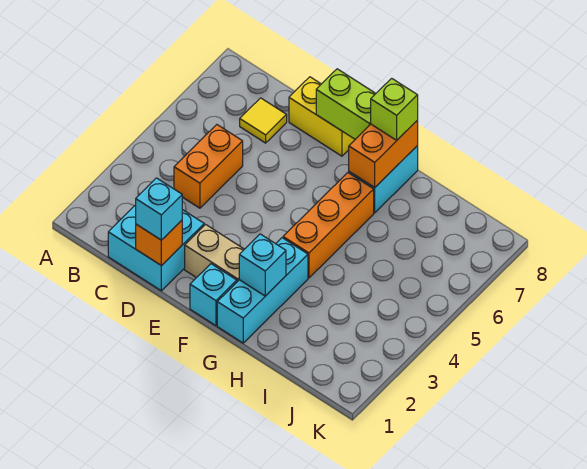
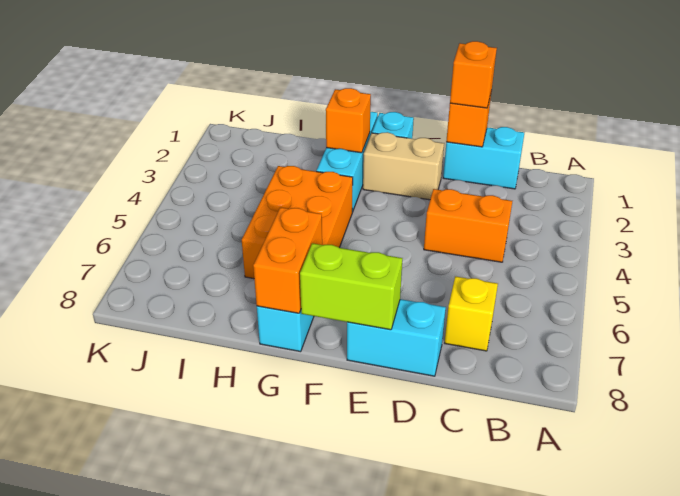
cyan brick C1:D2 level 1 -> cyan brick C1:D1 level 1
orange brick C4:C5 level 1 -> orange brick C4:D4 level 1
yellow tile C7 level 1 -> yellow brick C7 level 1
cyan brick D1 level 3 -> orange brick D1 level 3
yellow brick D8:E8 level 1 -> cyan brick D8:E8 level 1
cyan brick G2 level 2 -> orange brick G2 level 2
orange brick G4:G6 level 1 -> orange brick G4:H6 level 1
lime brick G8 level 3 -> none

